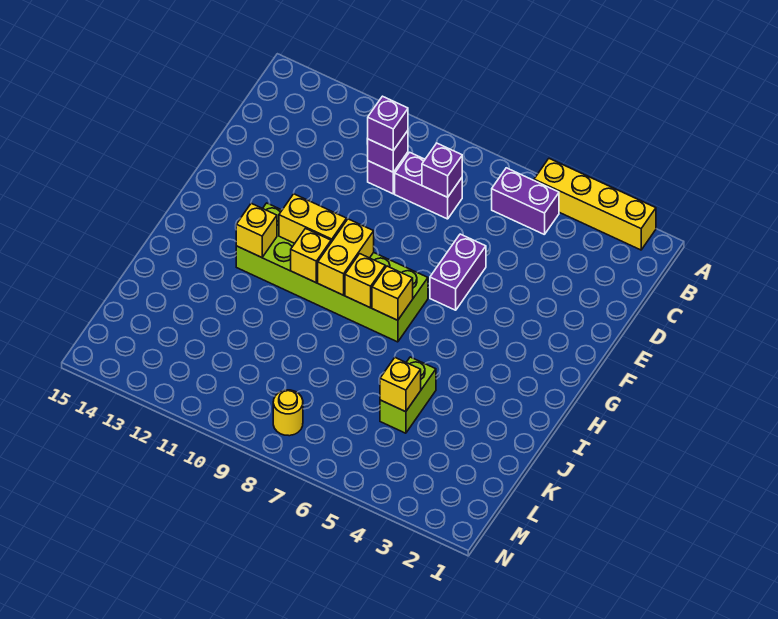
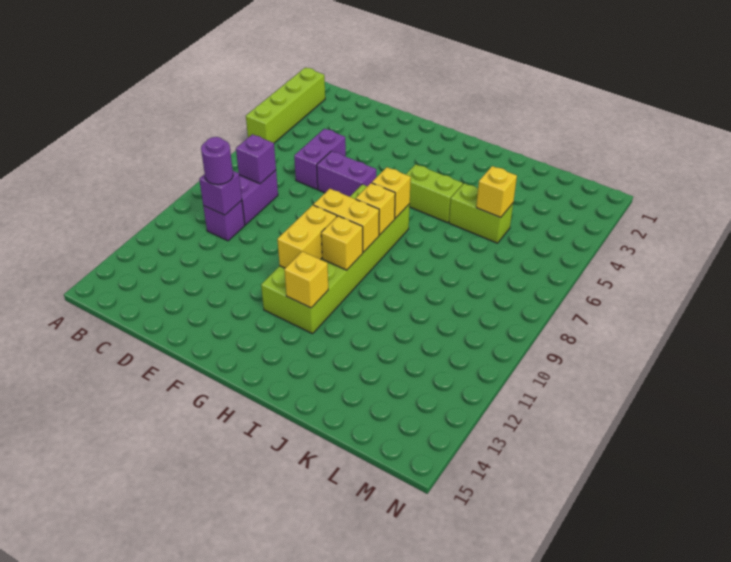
yellow brick A2:A5 level 1 -> lime brick A2:A5 level 1
purple brick B5:B6 level 1 -> purple brick D5:D6 level 1
purple brick C10 level 3 -> purple round brick C10 level 3
none -> lime brick H5:I5 level 1
yellow round brick M8 level 1 -> none

